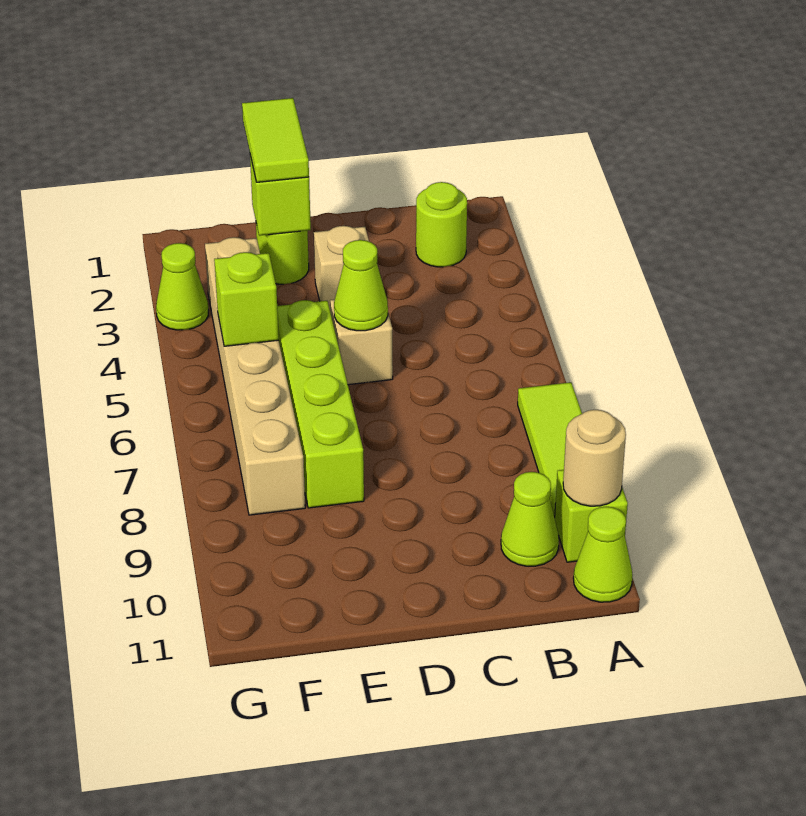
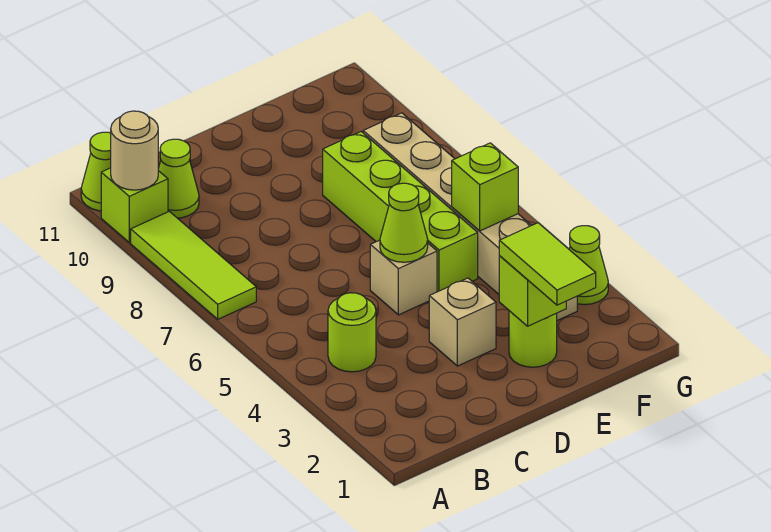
lime round brick B2 level 1 -> lime round brick B4 level 1

